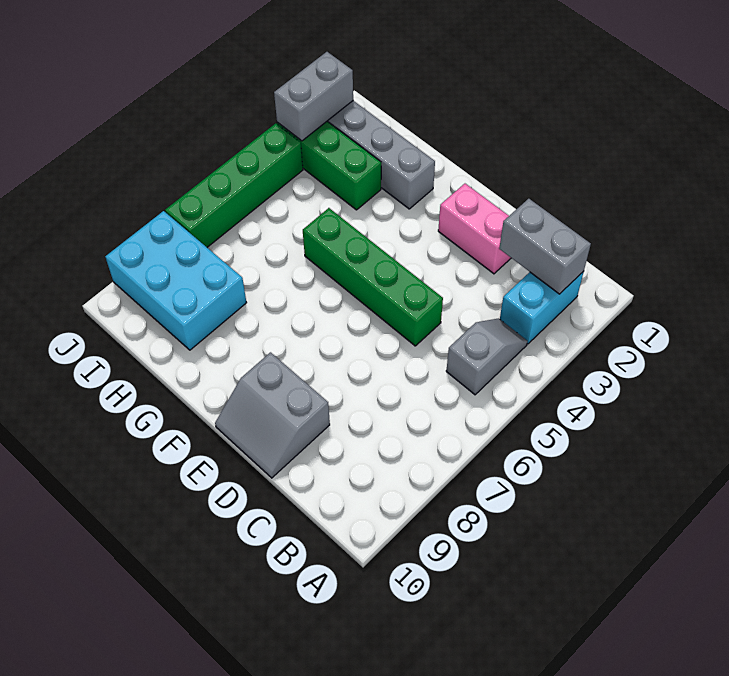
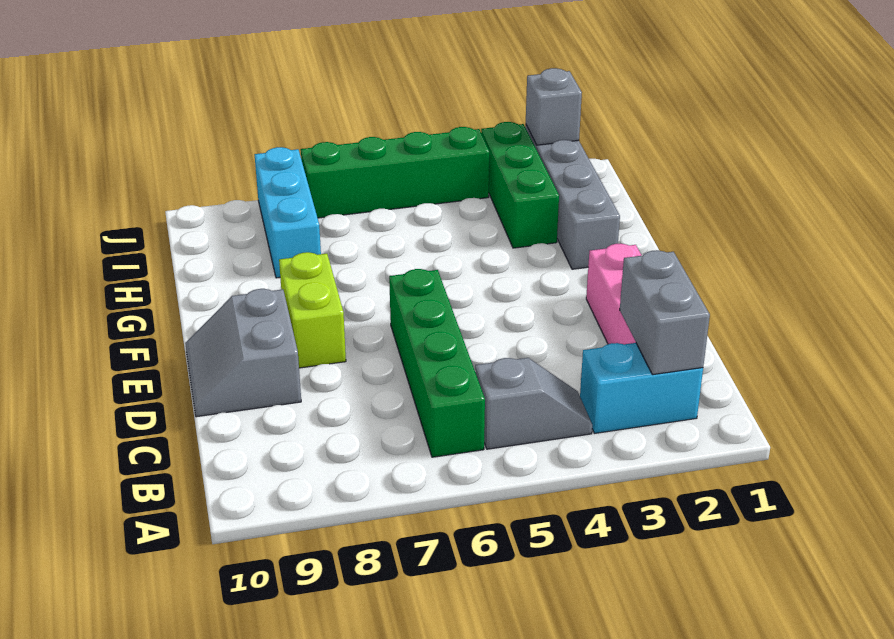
green brick D5:G5 level 1 -> green brick B6:E6 level 1
none -> lime brick E8:F8 level 1
cyan brick H8:J9 level 1 -> cyan brick H8:J8 level 1
grey brick J2:J3 level 2 -> grey brick J2 level 2

